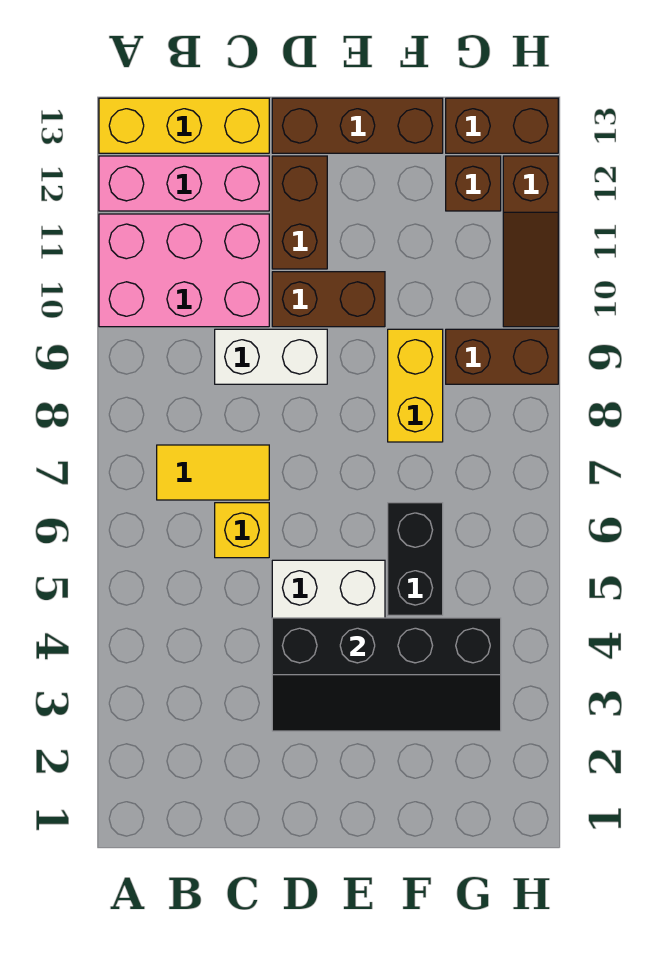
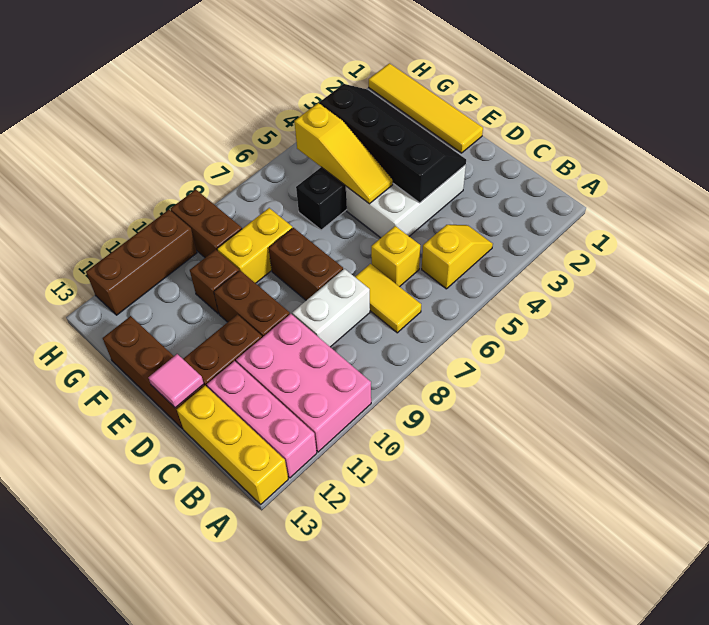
none -> yellow slope B4:B5 level 1 top 5
white brick C9:D9 level 1 -> white brick C8:C9 level 1
none -> pink tile D13 level 2
none -> yellow tile E1:H1 level 1
none -> yellow slope E5:G5 level 2 top G
brown brick G12 level 1 -> brown brick F10 level 1
brown brick G13:H13 level 1 -> brown brick D8:E8 level 1
brown slope H10:H12 level 1 top 12 -> brown brick H10:H12 level 1

